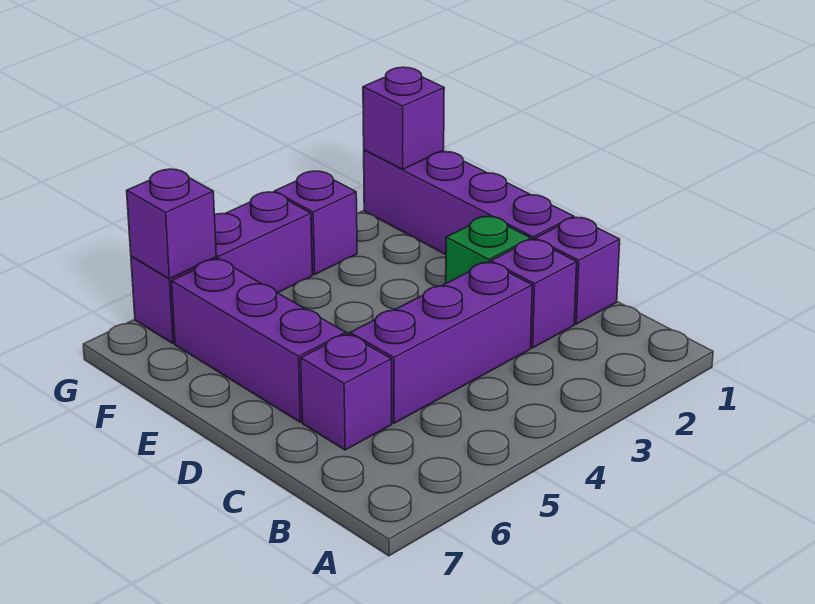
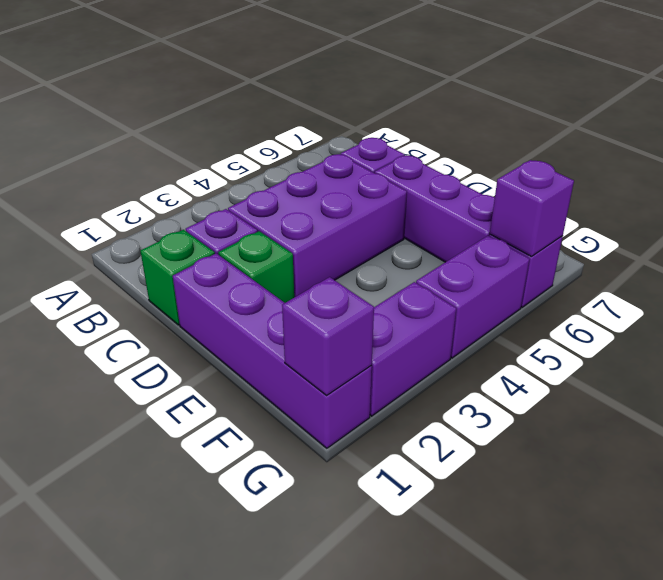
purple brick C1 level 1 -> green brick C1 level 1
purple brick C3:C5 level 1 -> purple brick C3:D5 level 1
purple brick G3 level 1 -> purple brick G2:G3 level 1

